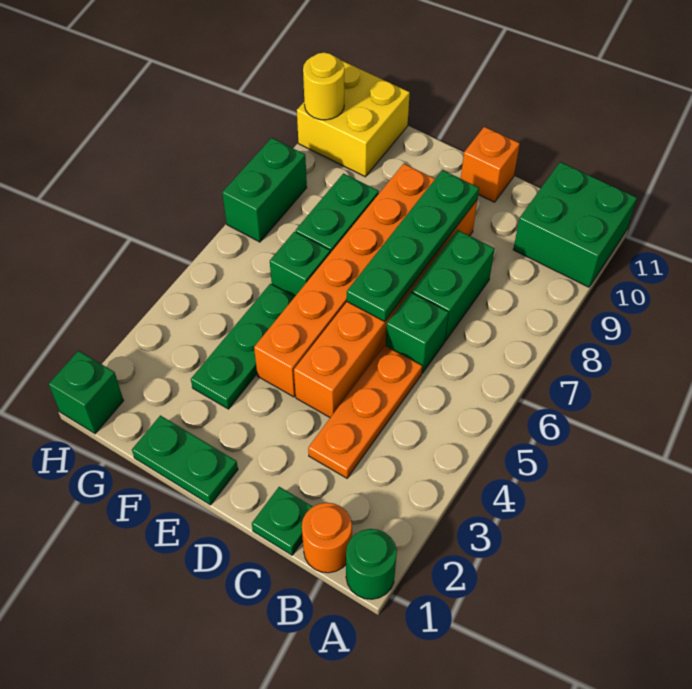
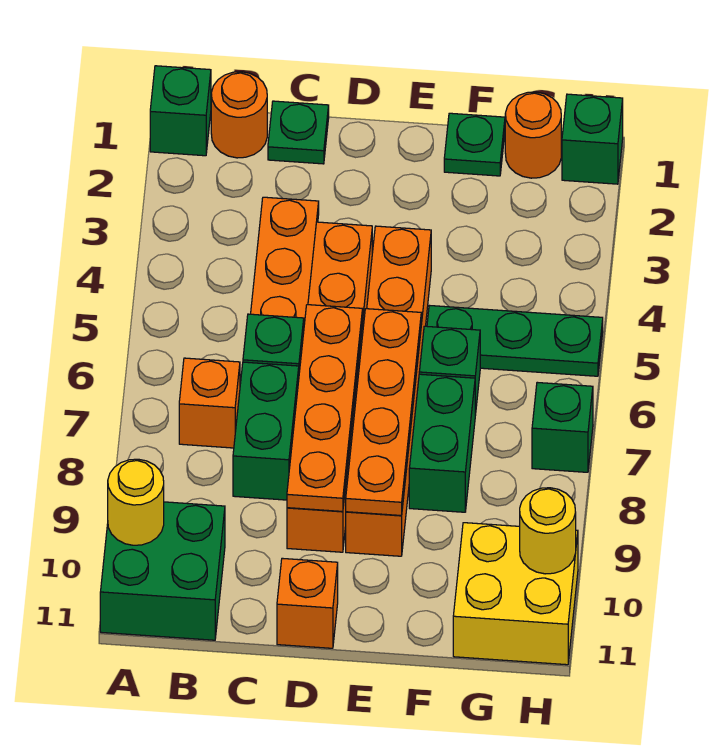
green round brick A1 level 1 -> green brick A1 level 1
none -> yellow round brick A10 level 2
none -> orange brick B7 level 1
green plate D6:D9 level 2 -> orange plate D6:D9 level 2
green plate E1:F1 level 1 -> green plate F1 level 1
none -> orange plate E6:E9 level 2
green plate F3:F5 level 1 -> green plate F5:H5 level 1
none -> orange round brick G1 level 1
green brick H7:H8 level 1 -> green brick H7 level 1

